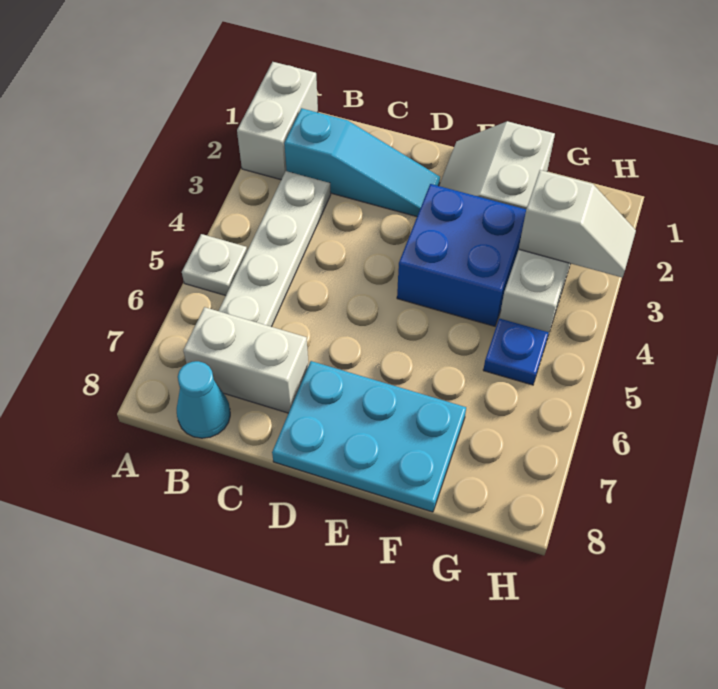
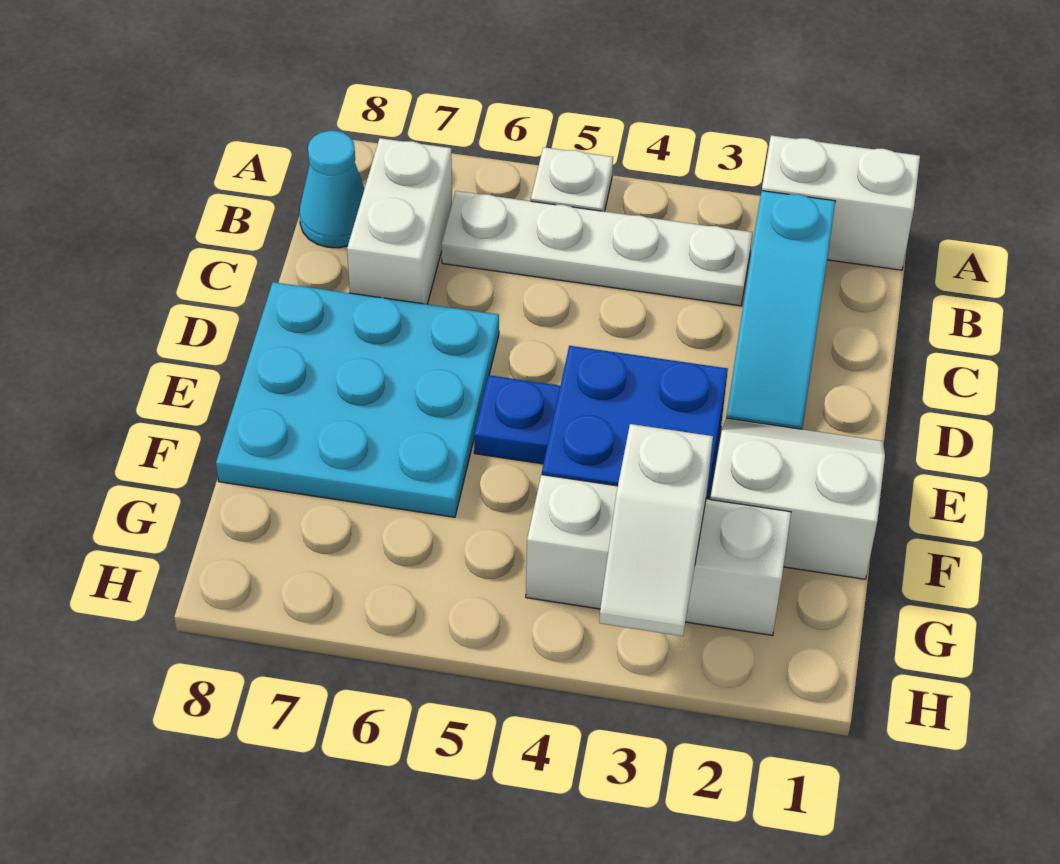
cyan plate D7:F8 level 1 -> cyan plate D6:F8 level 1
blue plate G5 level 1 -> blue plate E5 level 1

